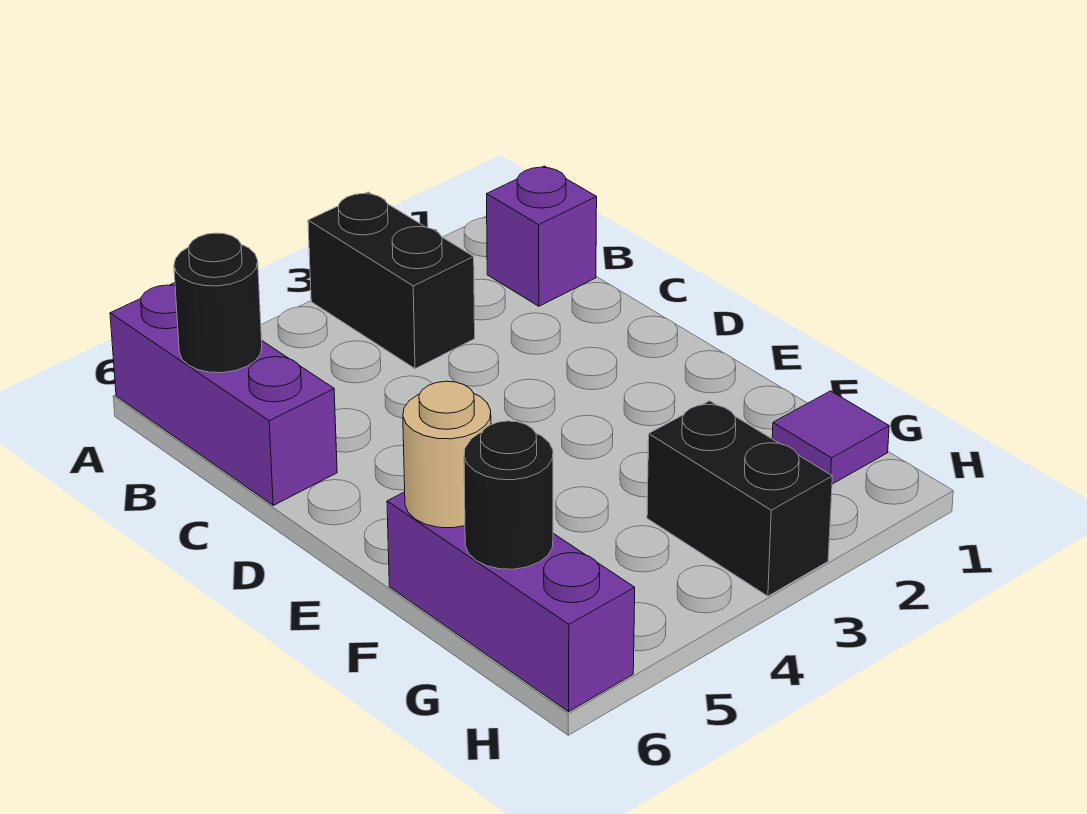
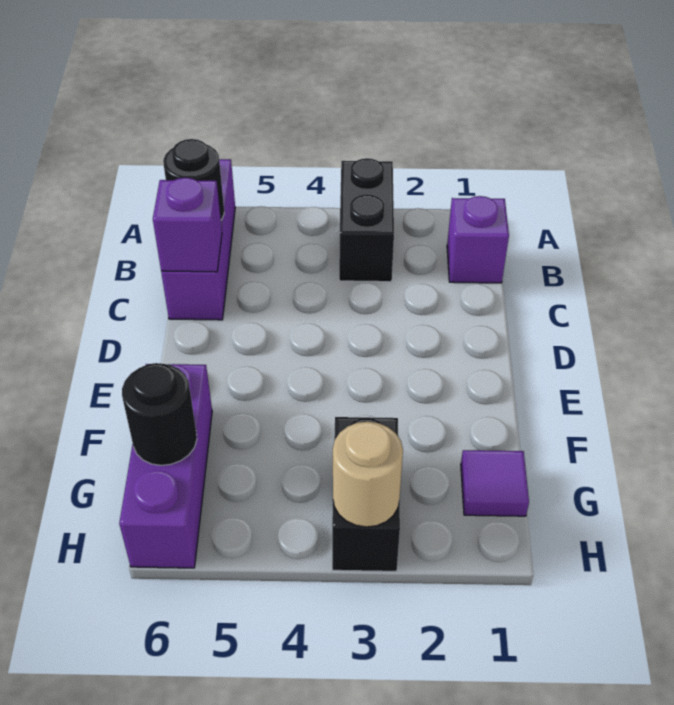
none -> purple brick C6 level 2
tan round brick F6 level 2 -> tan round brick H3 level 2

